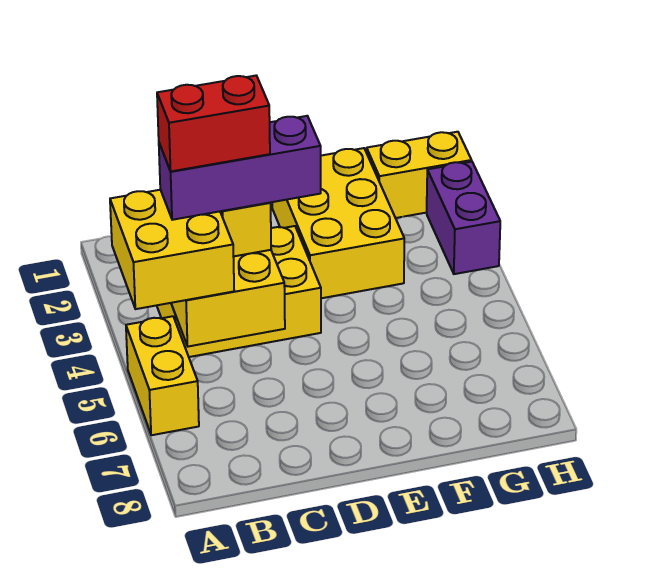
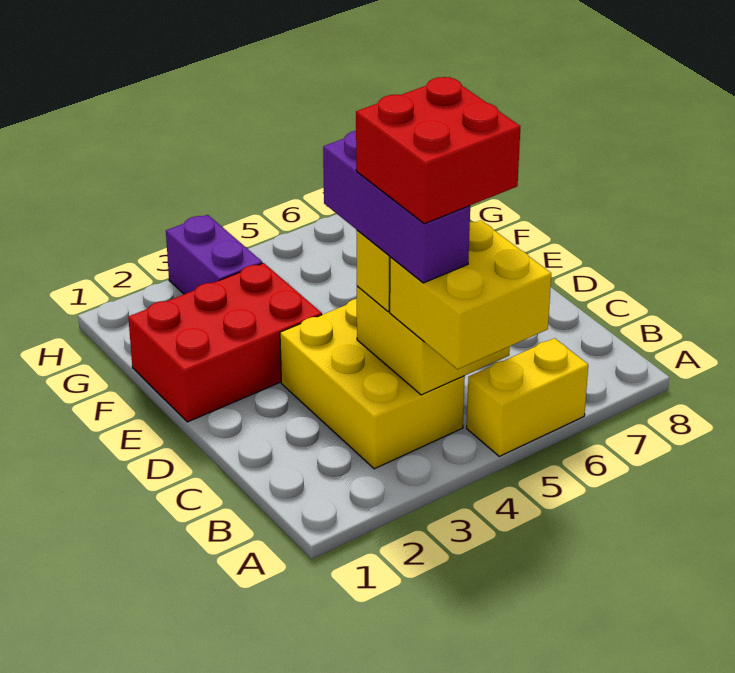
red brick B4:C4 level 5 -> red brick B4:C5 level 5
yellow brick E1:F3 level 1 -> red brick E1:F3 level 1
yellow brick G1:H1 level 1 -> none
purple brick H2:H3 level 1 -> purple brick G3:H3 level 1

